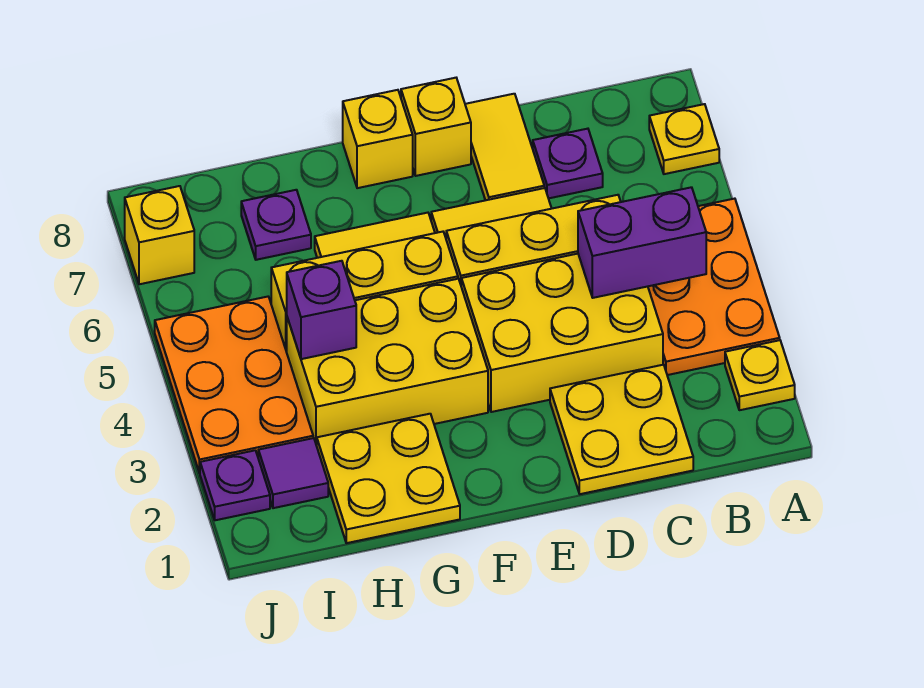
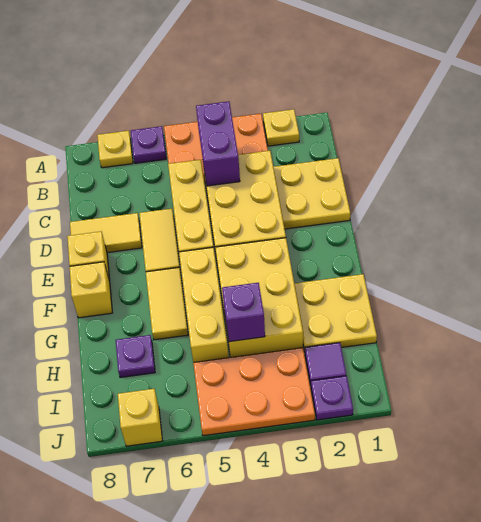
purple plate C7 level 1 -> purple plate A6 level 1

